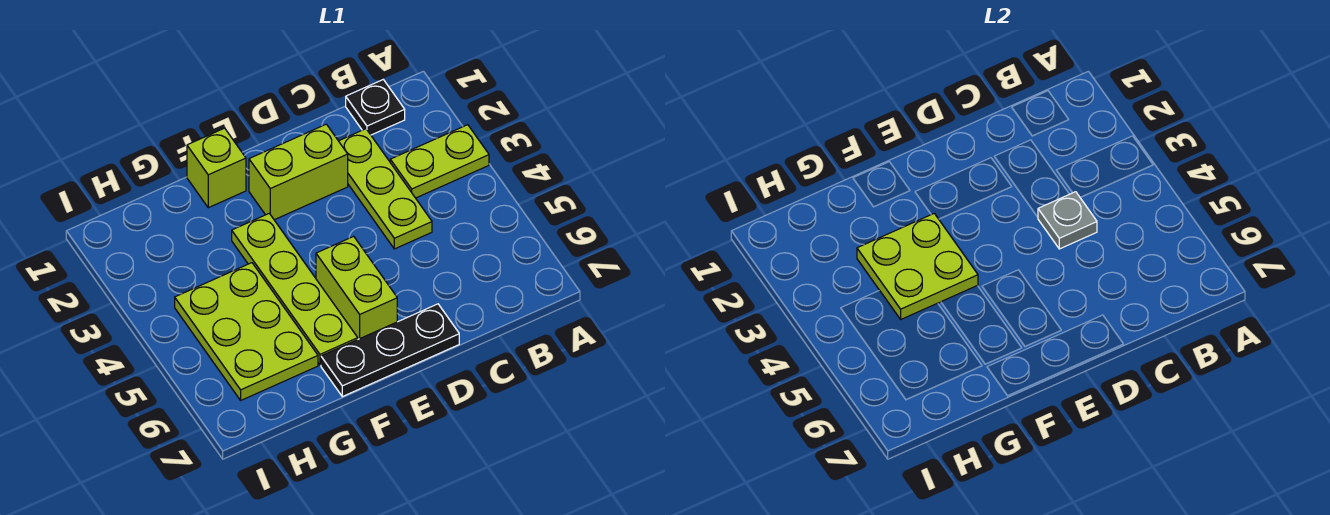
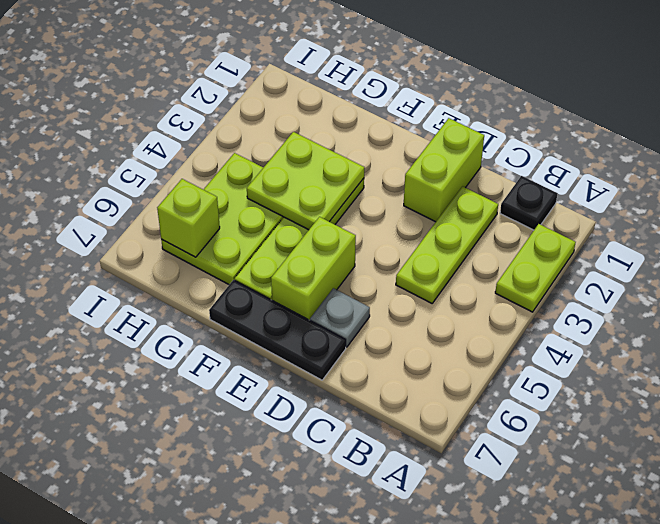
lime plate A3:B3 level 1 -> lime plate A2:A3 level 1
grey plate C4 level 2 -> grey plate D6 level 1
lime brick D2:E2 level 1 -> lime brick D1:D2 level 1
lime brick F1 level 1 -> lime brick H6 level 2

